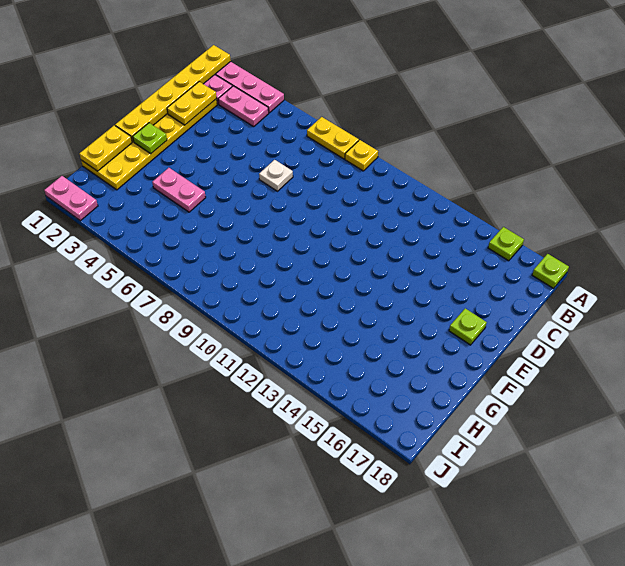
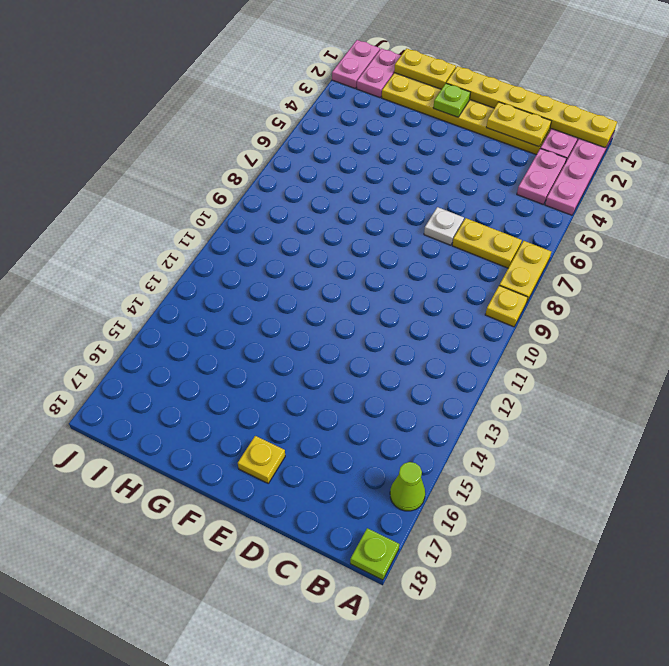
lime plate A16 level 1 -> lime cone A16 level 1
none -> yellow plate B7:C7 level 1
lime plate E17 level 1 -> yellow plate E17 level 1
pink plate G4:G5 level 1 -> pink plate I1:I2 level 1

